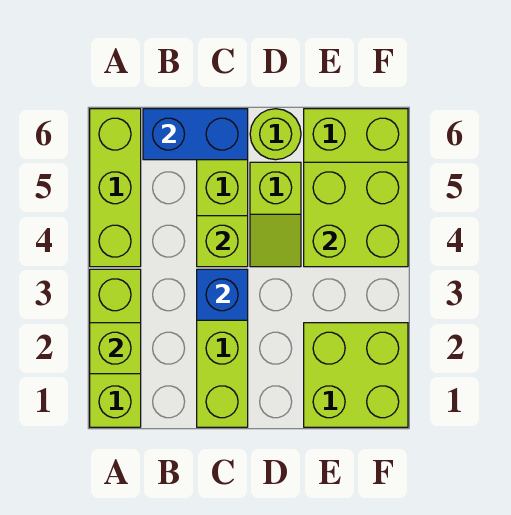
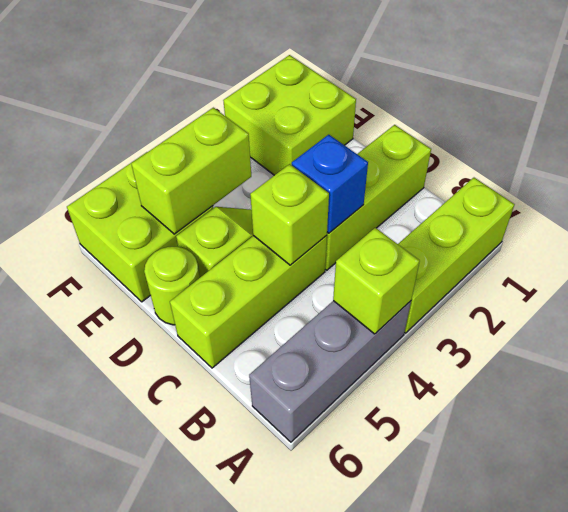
lime brick A2 level 2 -> lime brick A4 level 2
lime brick A4:A6 level 1 -> grey brick A4:A6 level 1
blue brick B6:C6 level 2 -> none
lime brick E4:F5 level 2 -> lime brick E4:E5 level 2

